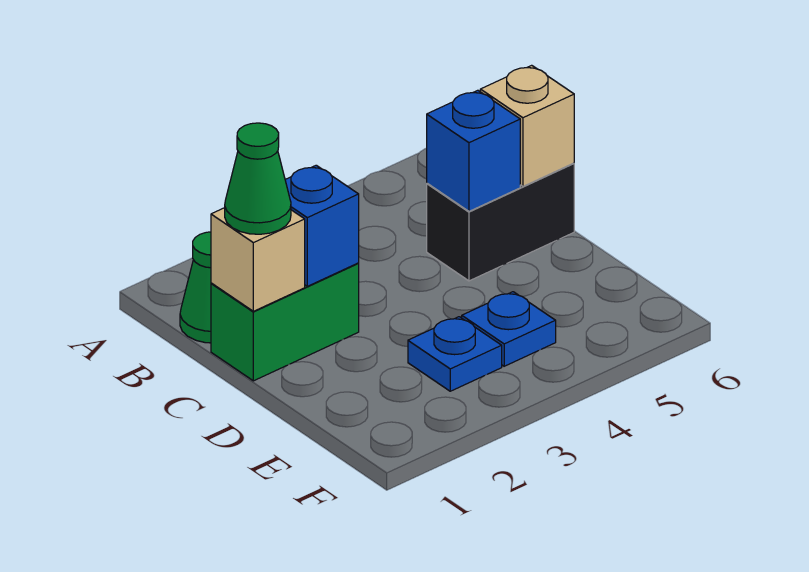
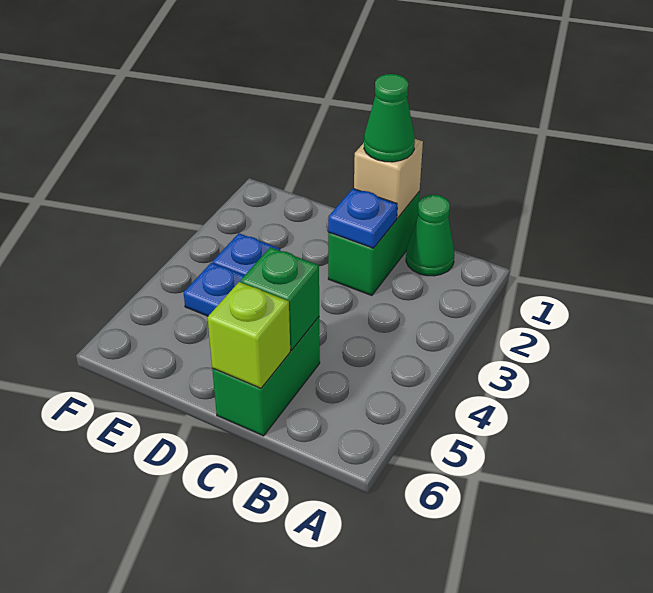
blue brick C2 level 2 -> blue plate C2 level 2
black brick C5:C6 level 1 -> green brick C5:C6 level 1
blue brick C5 level 2 -> green brick C5 level 2
tan brick C6 level 2 -> lime brick C6 level 2

